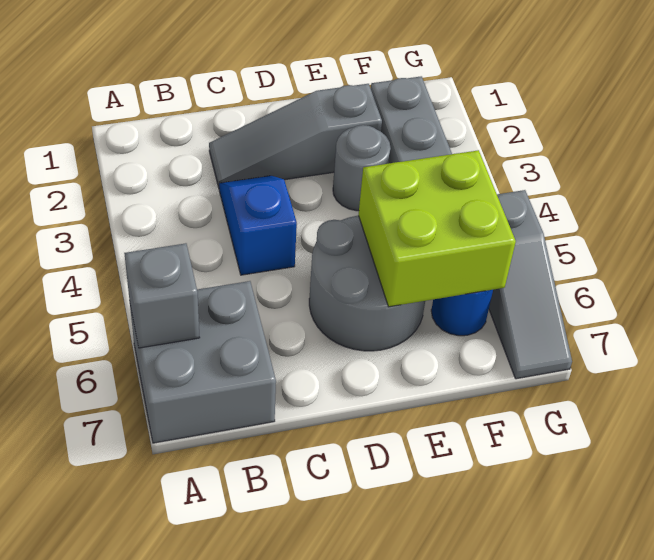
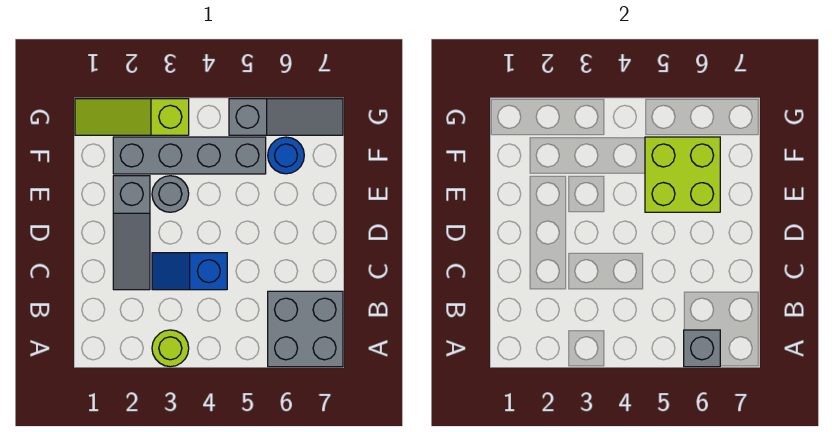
none -> lime round brick A3 level 1
grey round brick D5:E6 level 1 -> none
none -> lime slope G1:G3 level 1 top 3

